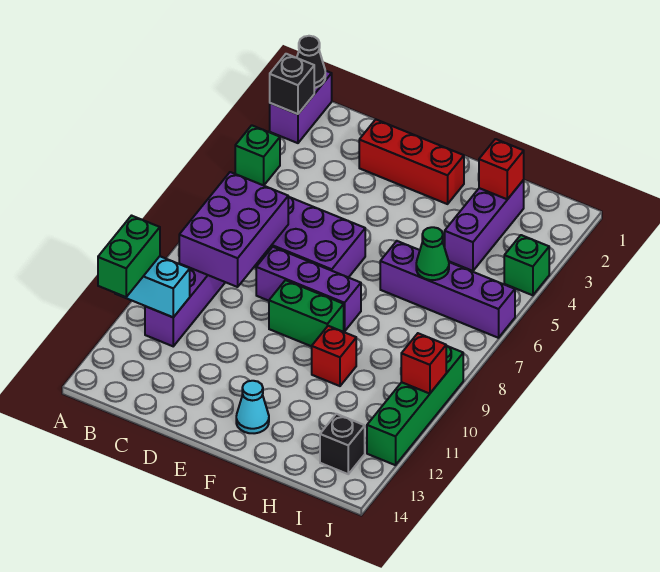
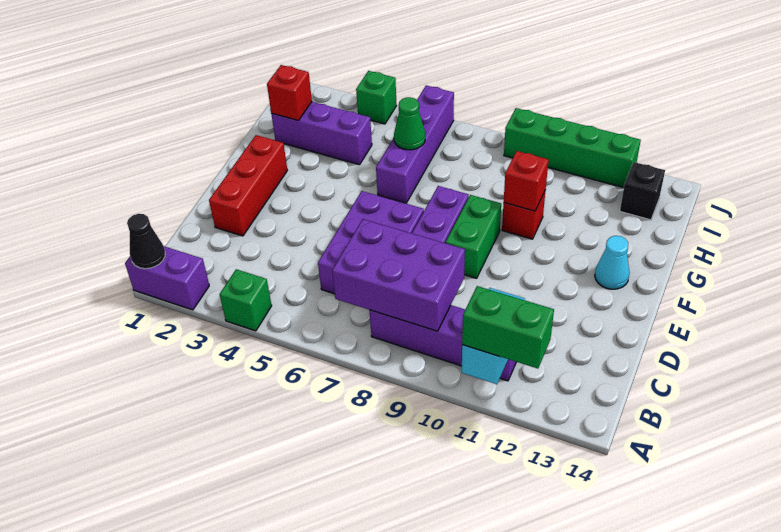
black brick A2 level 2 -> none
red brick J10 level 2 -> red brick G10 level 2

